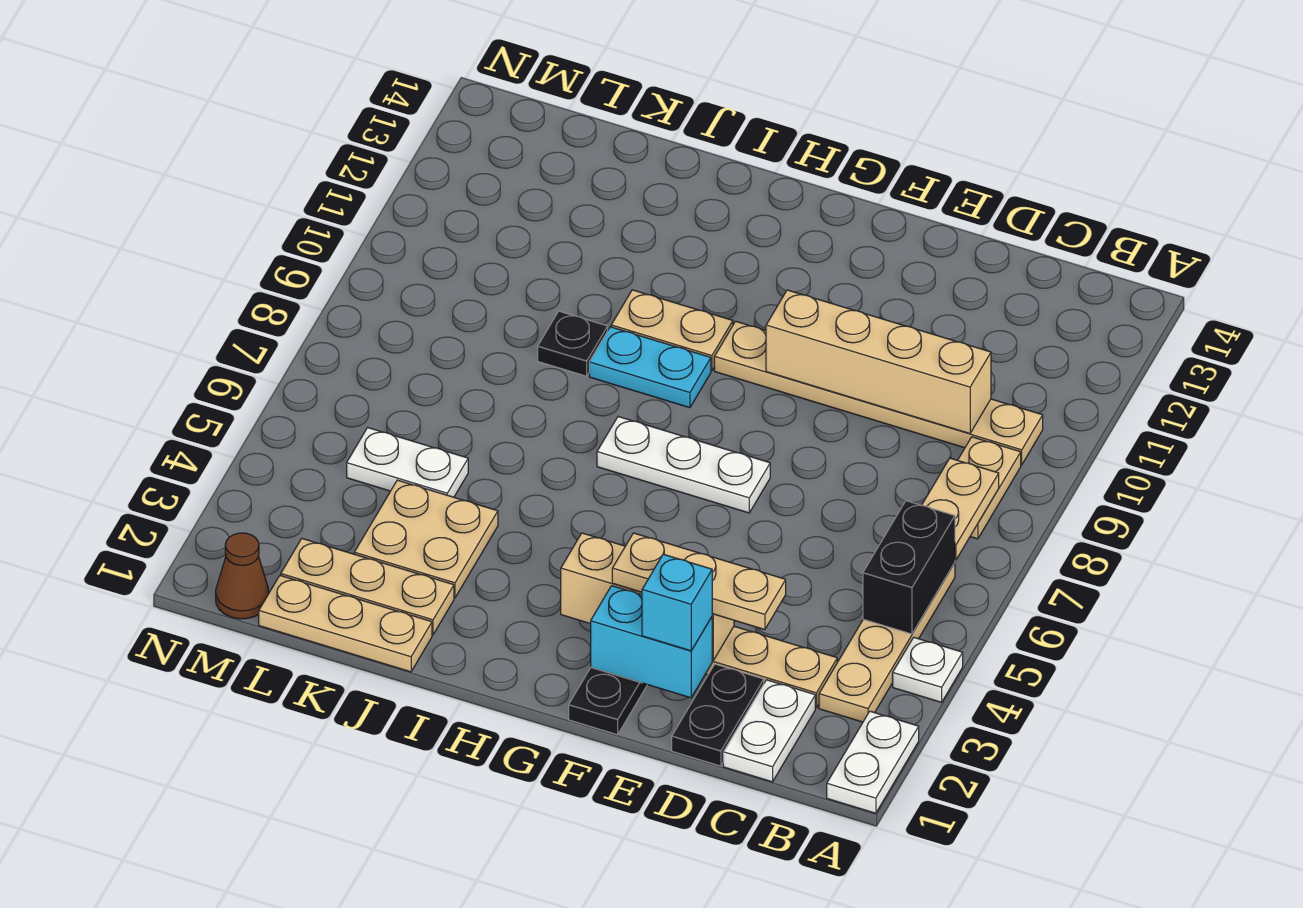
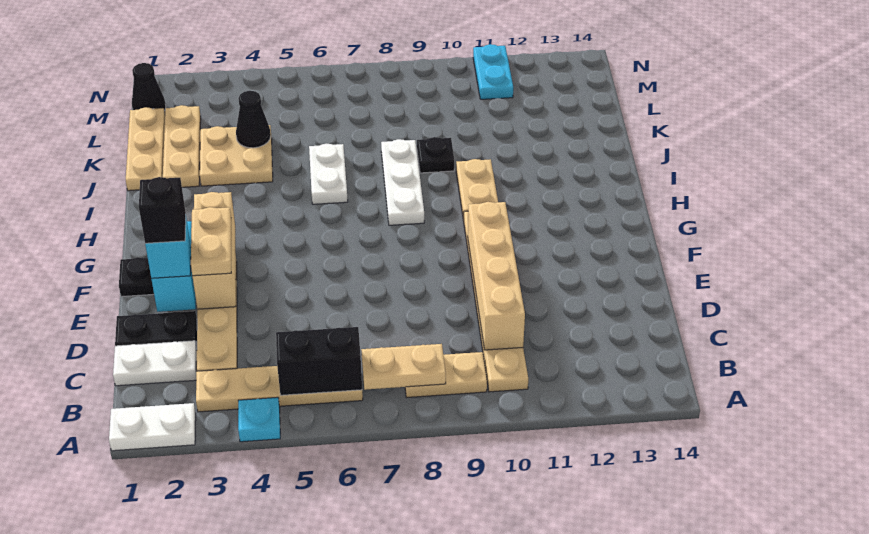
white plate A4 level 1 -> cyan plate A4 level 1
tan plate D3:F3 level 3 -> tan plate E3:F3 level 3
none -> black brick E2 level 4
white plate F7:H7 level 1 -> white plate H8:J8 level 1
cyan plate H9:I9 level 1 -> cyan plate M11:N11 level 1
none -> black cone K4 level 2
white plate K5:L5 level 1 -> white plate I6:J6 level 1
brown cone M1 level 1 -> black cone M1 level 1

